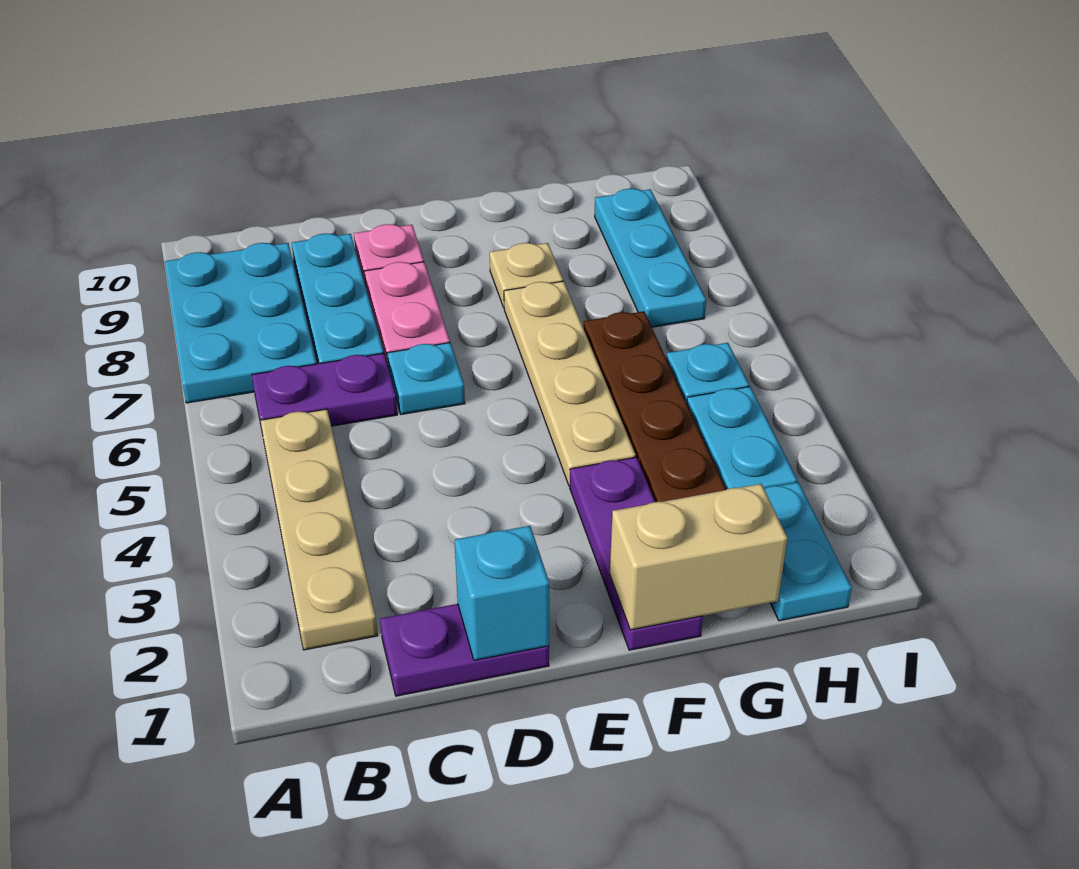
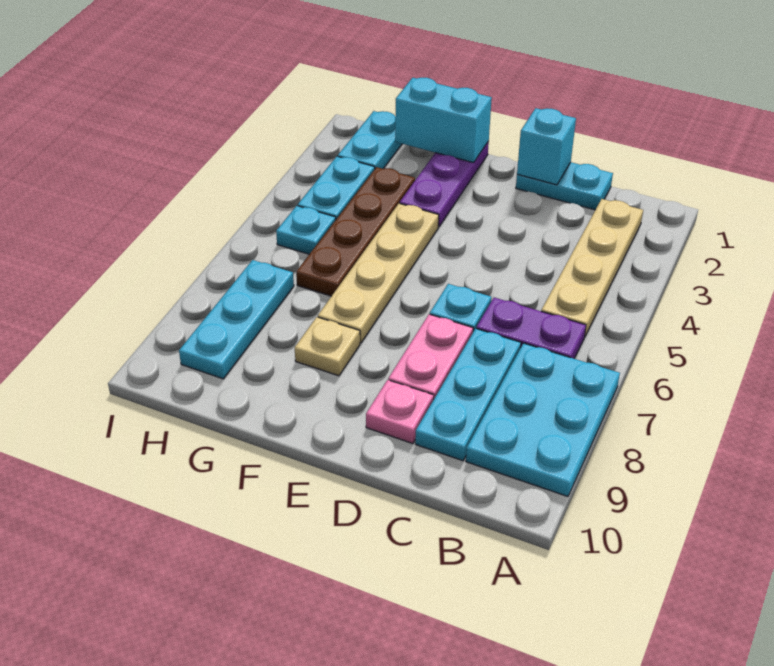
purple plate C1:D1 level 1 -> cyan plate C1:D1 level 1
tan brick F1:G1 level 2 -> cyan brick F1:G1 level 2

